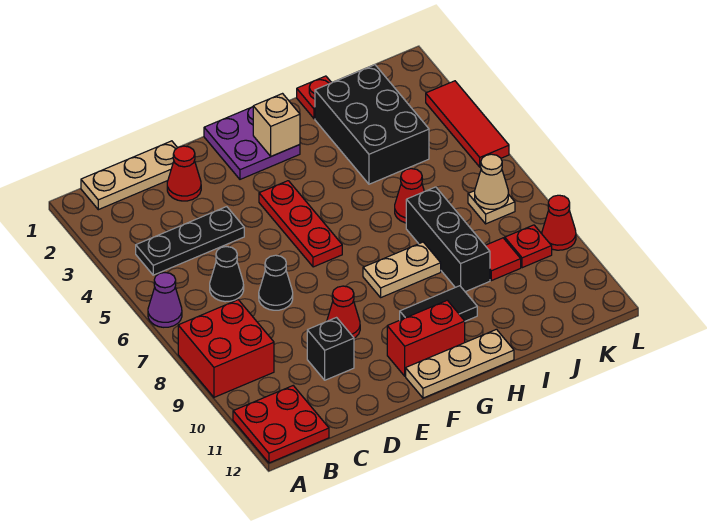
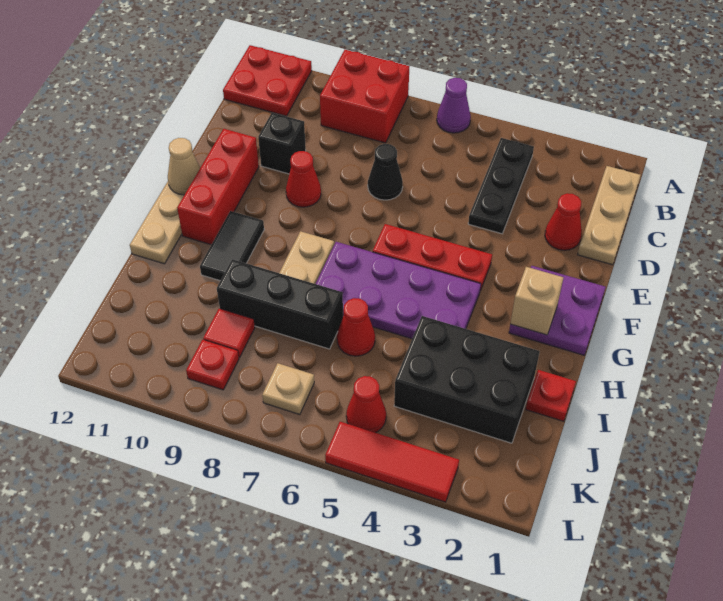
black cone C6 level 1 -> none
red brick F11:G11 level 1 -> red brick E11:G11 level 1
none -> purple plate G4:H7 level 1
tan cone K7 level 2 -> tan cone F12 level 2
red cone L9 level 1 -> red cone K5 level 1

